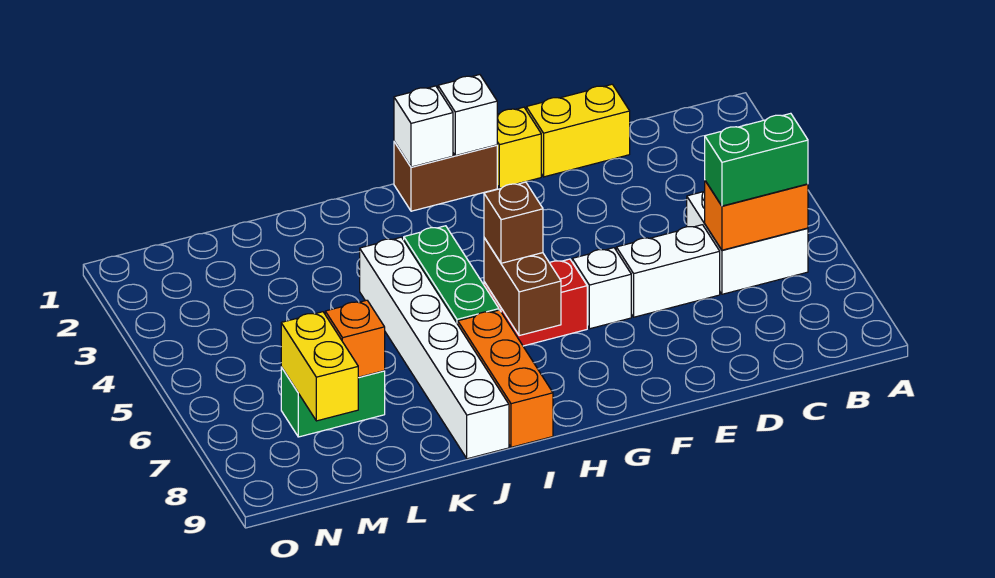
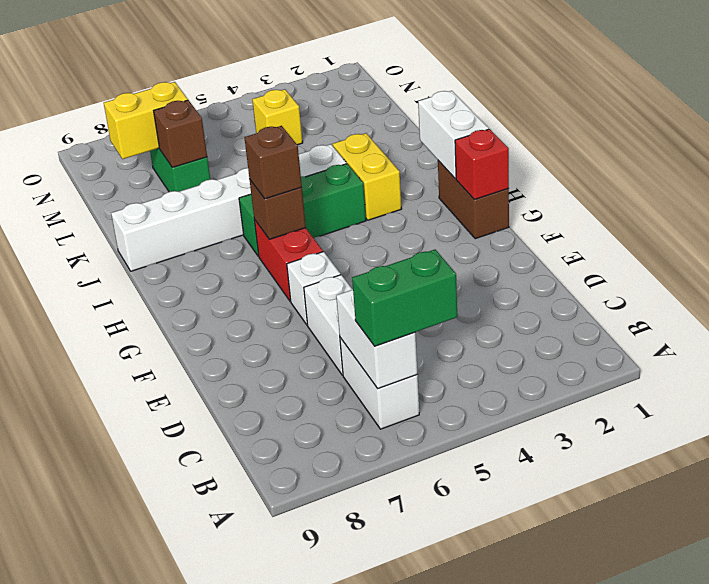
white brick B5:C6 level 1 -> white brick B6:C6 level 1
orange brick B6:C6 level 2 -> white brick B6:C6 level 2
green brick B6:C6 level 3 -> green brick B5:B6 level 3
yellow brick D1:E1 level 1 -> yellow brick I3:J3 level 1
yellow brick F1 level 1 -> yellow brick M4 level 1
white brick G1 level 2 -> red brick G1 level 2
white brick H1 level 2 -> white brick H1:I1 level 2
brown brick H6:H7 level 2 -> brown brick H6 level 2
orange brick I7:I9 level 1 -> none
orange brick L7 level 2 -> brown brick L7 level 2

